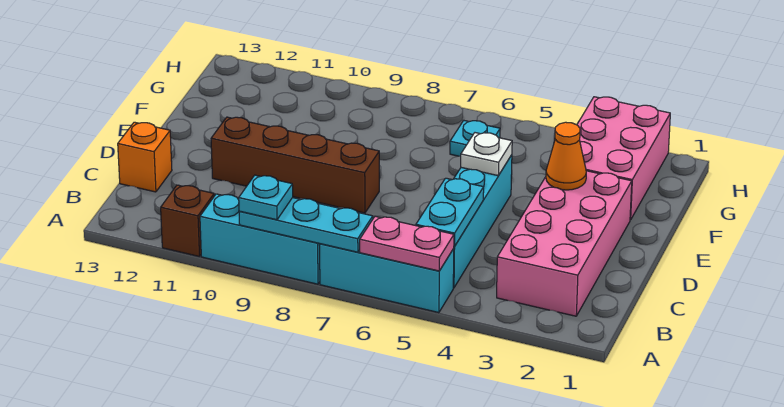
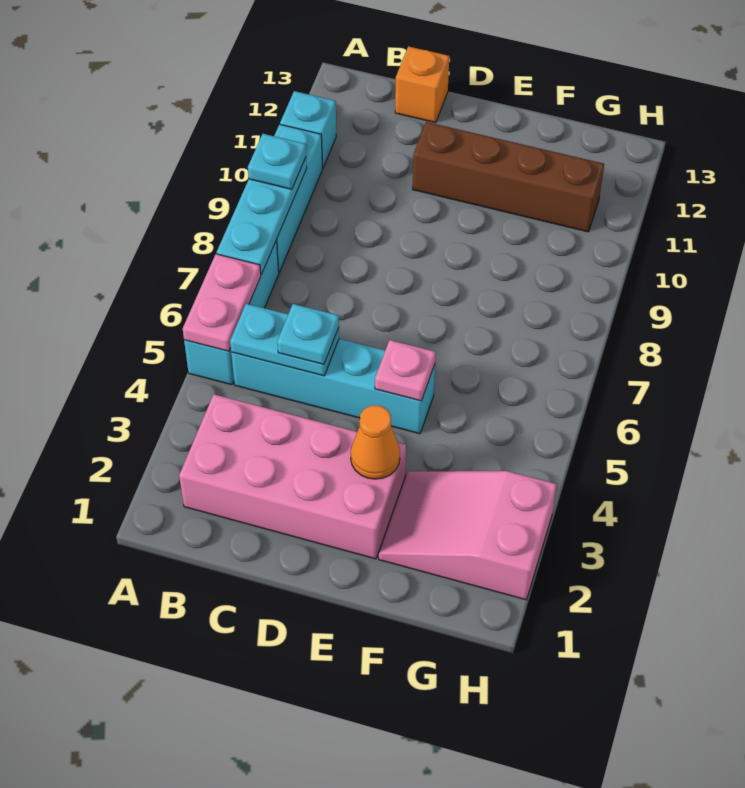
brown brick A11 level 1 -> cyan brick A11 level 1
brown brick D8:D11 level 1 -> brown brick D11:G11 level 1
white plate E5 level 2 -> pink plate E5 level 2
pink brick F2:H3 level 1 -> pink slope F2:H3 level 1 top H
cyan plate G6 level 1 -> cyan plate C5 level 3

